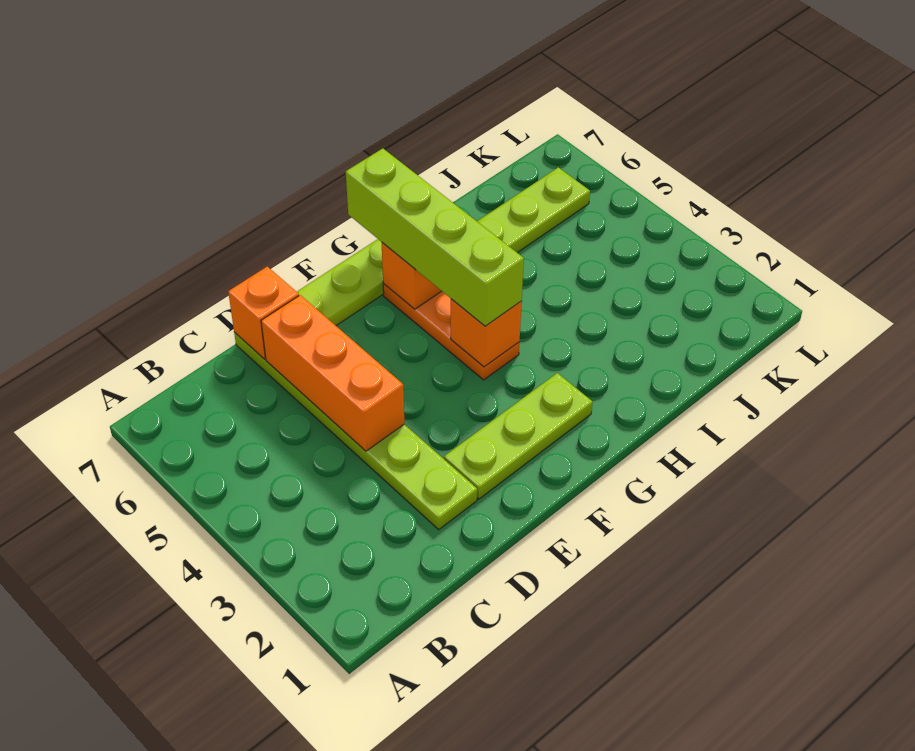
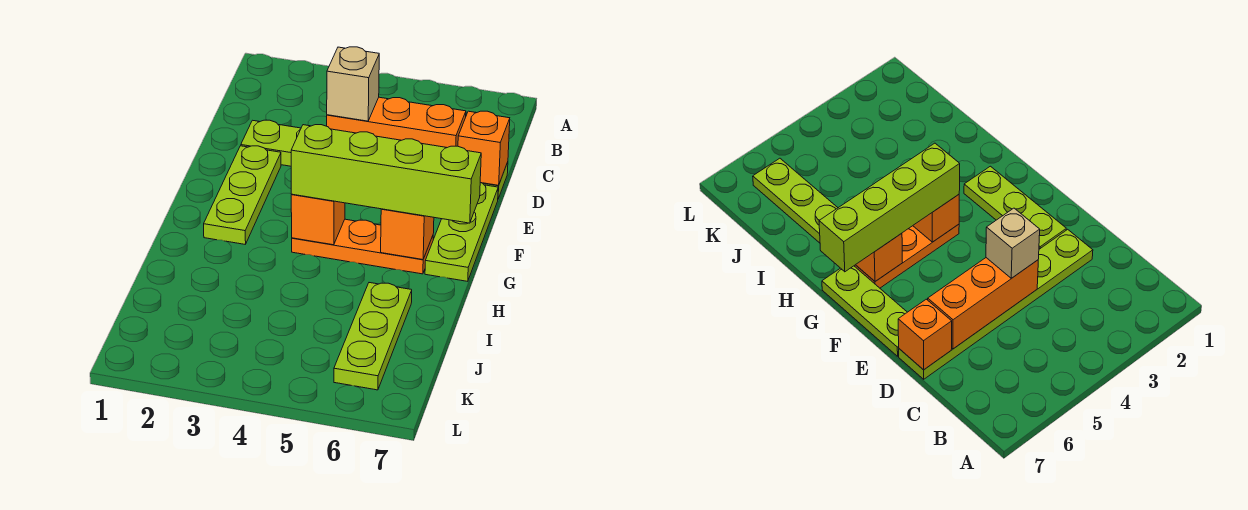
none -> tan brick D4 level 3

